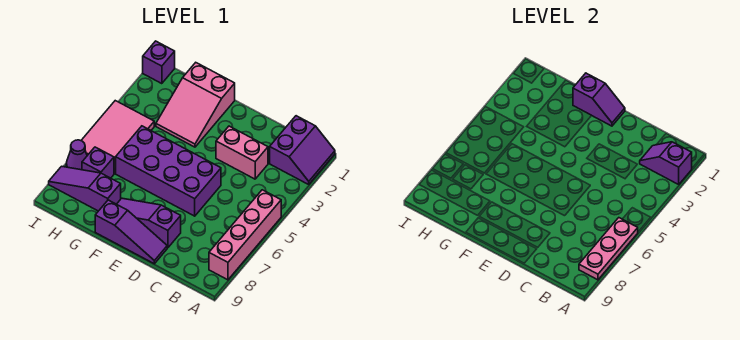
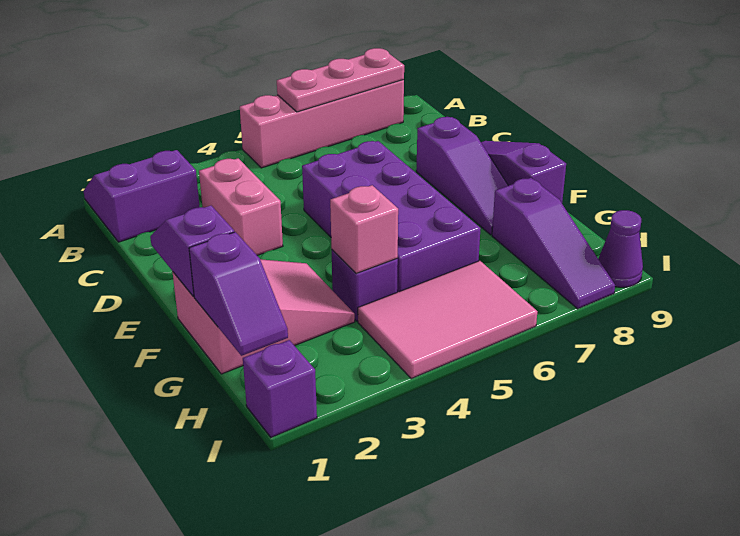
purple slope A2:B2 level 2 top A -> purple slope G1:H1 level 2 top G
none -> pink brick G4 level 2
purple brick H7 level 1 -> purple brick G4 level 1
purple cone I7 level 1 -> purple cone I9 level 1

